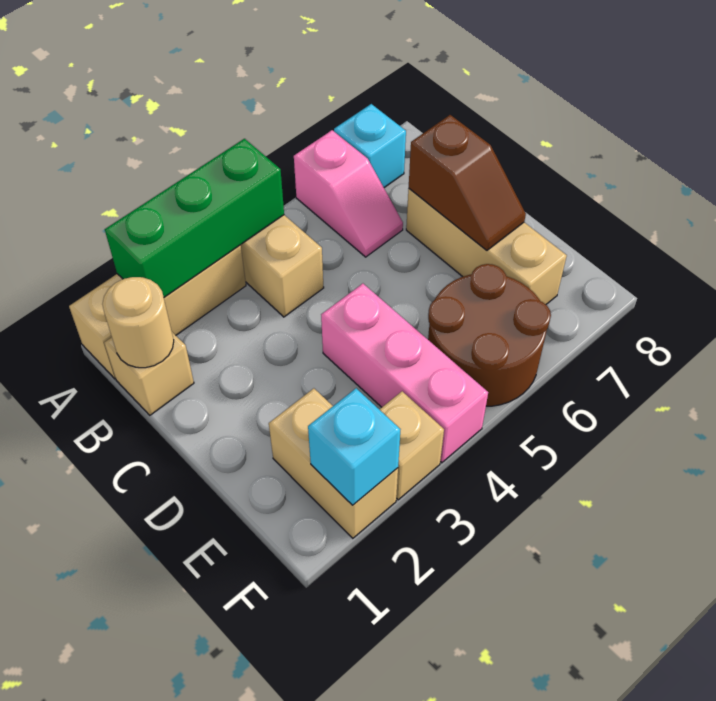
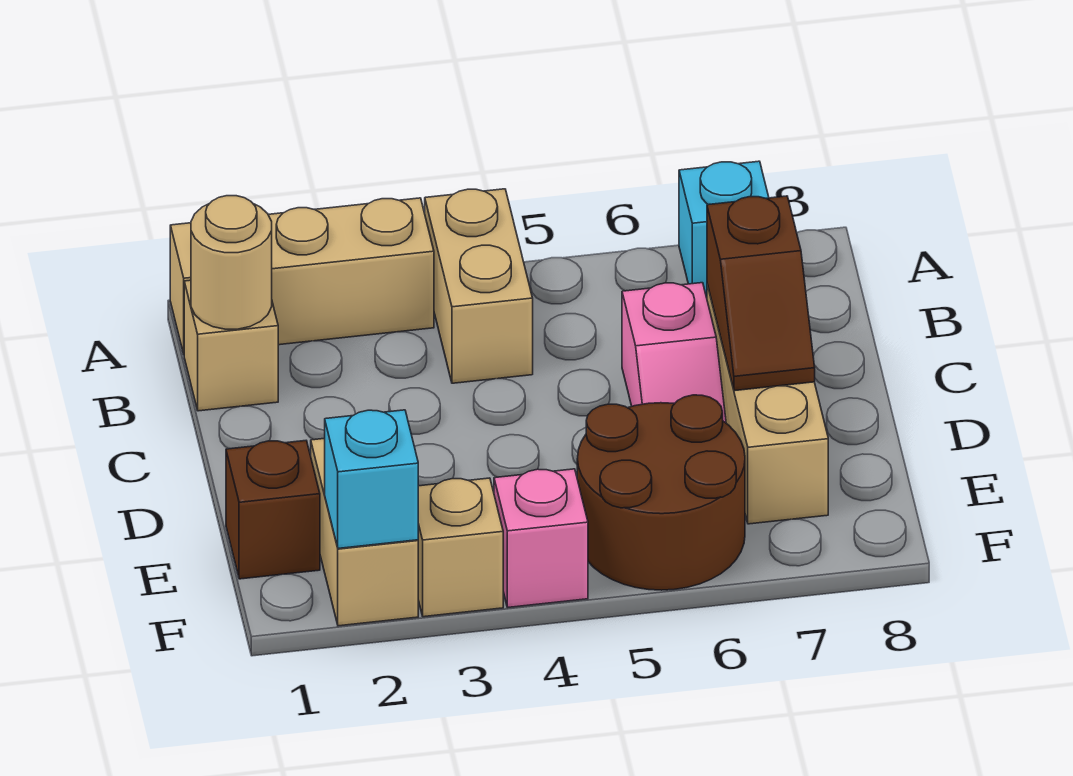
green brick A2:A4 level 2 -> none
pink slope A6:B6 level 1 top A -> pink slope C6:D6 level 1 top C
pink brick D4:F4 level 1 -> pink brick F4 level 1
none -> brown brick E1 level 1

